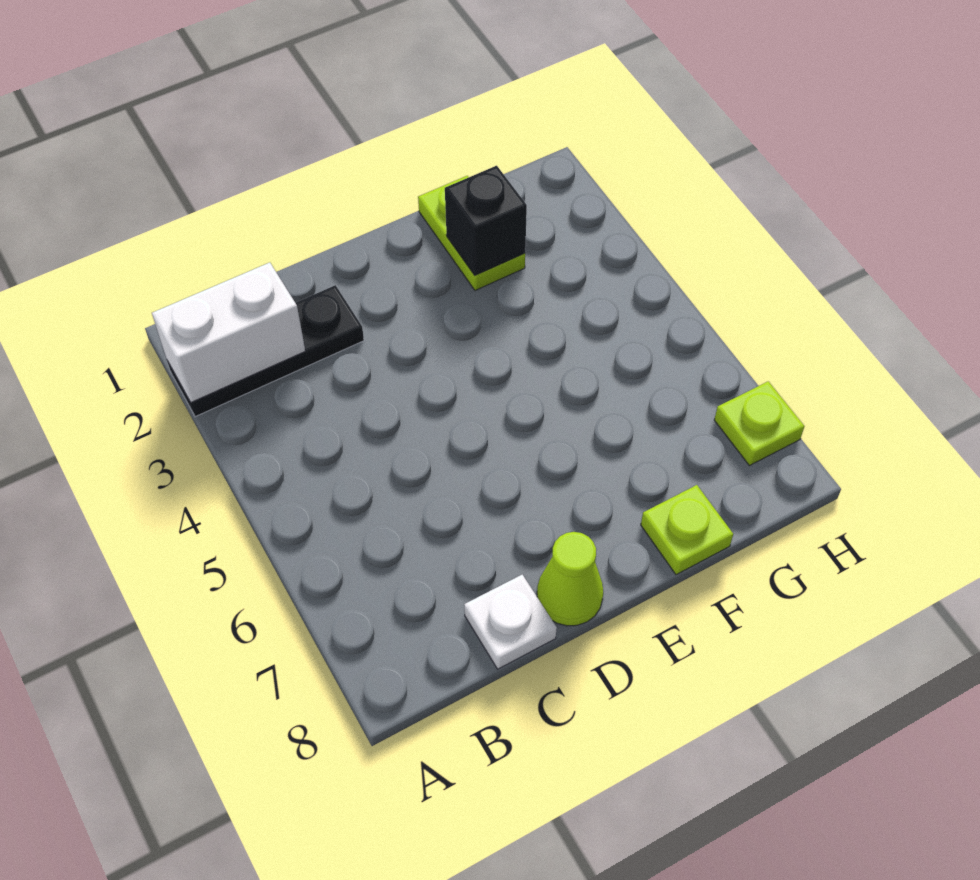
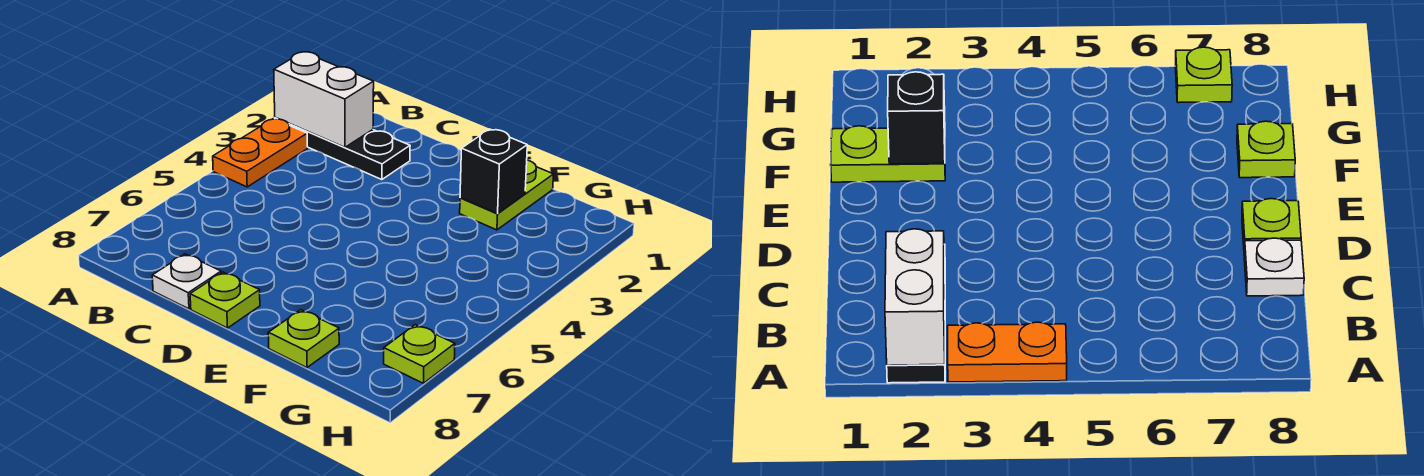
none -> orange plate A3:A4 level 1
lime cone D8 level 1 -> lime plate D8 level 1

